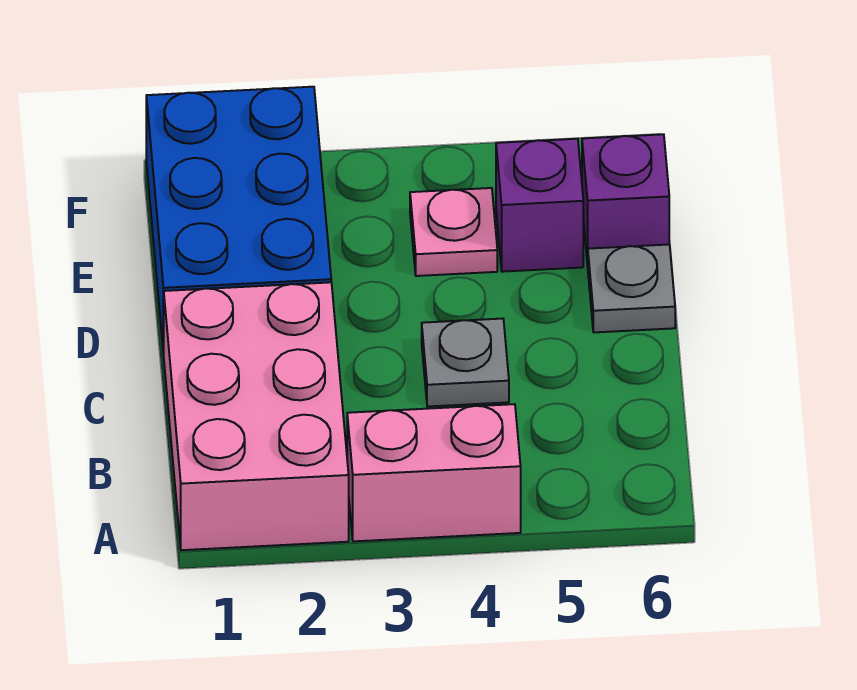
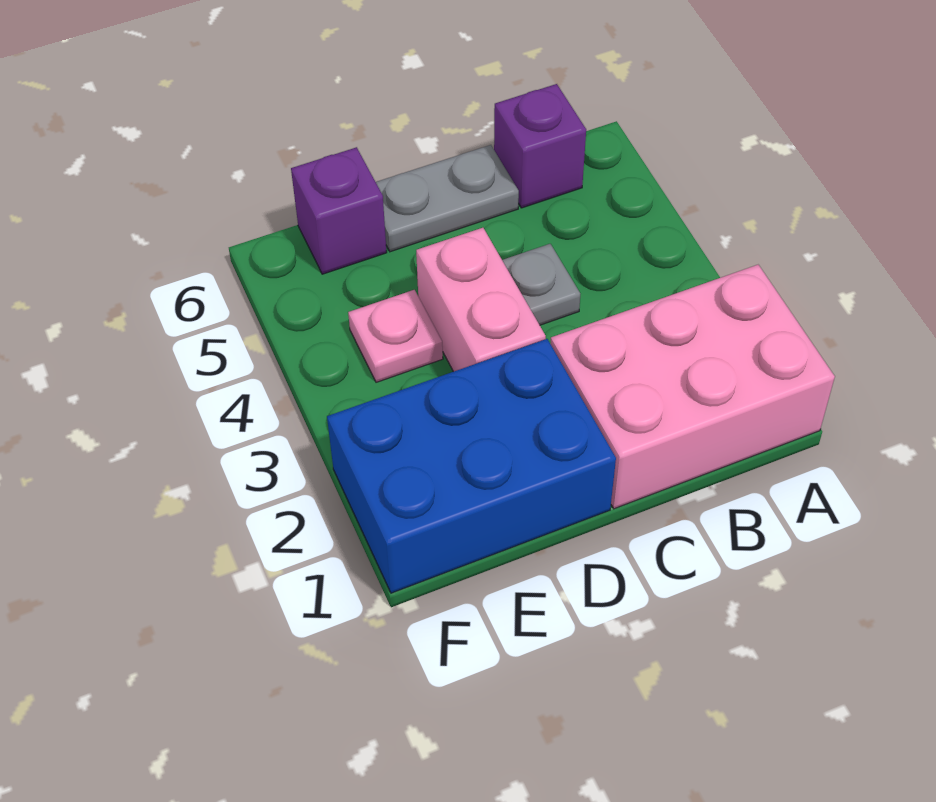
pink brick A3:A4 level 1 -> pink brick D3:D4 level 1
grey plate D6 level 1 -> grey plate C6:D6 level 1
purple brick E5 level 1 -> purple brick B6 level 1

